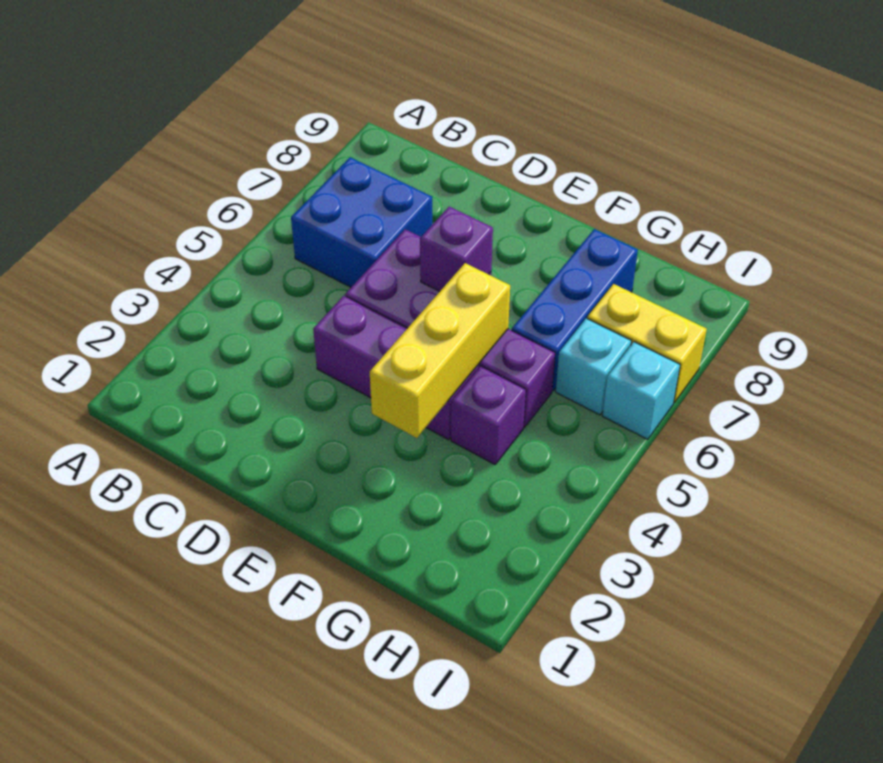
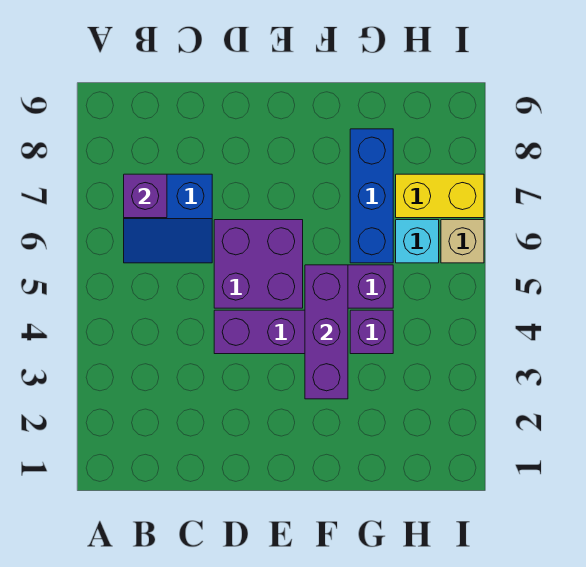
blue brick B6:C7 level 1 -> blue slope B6:C7 level 1 top 7
purple brick E6 level 2 -> purple brick B7 level 2
yellow brick F3:F5 level 2 -> purple brick F3:F5 level 2
cyan brick I6 level 1 -> tan brick I6 level 1

